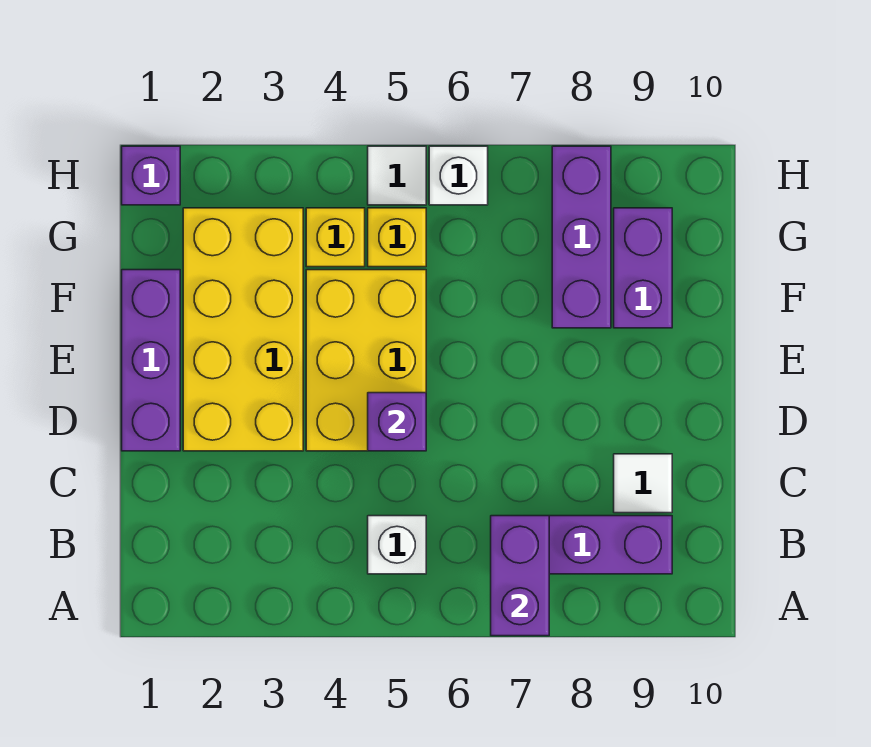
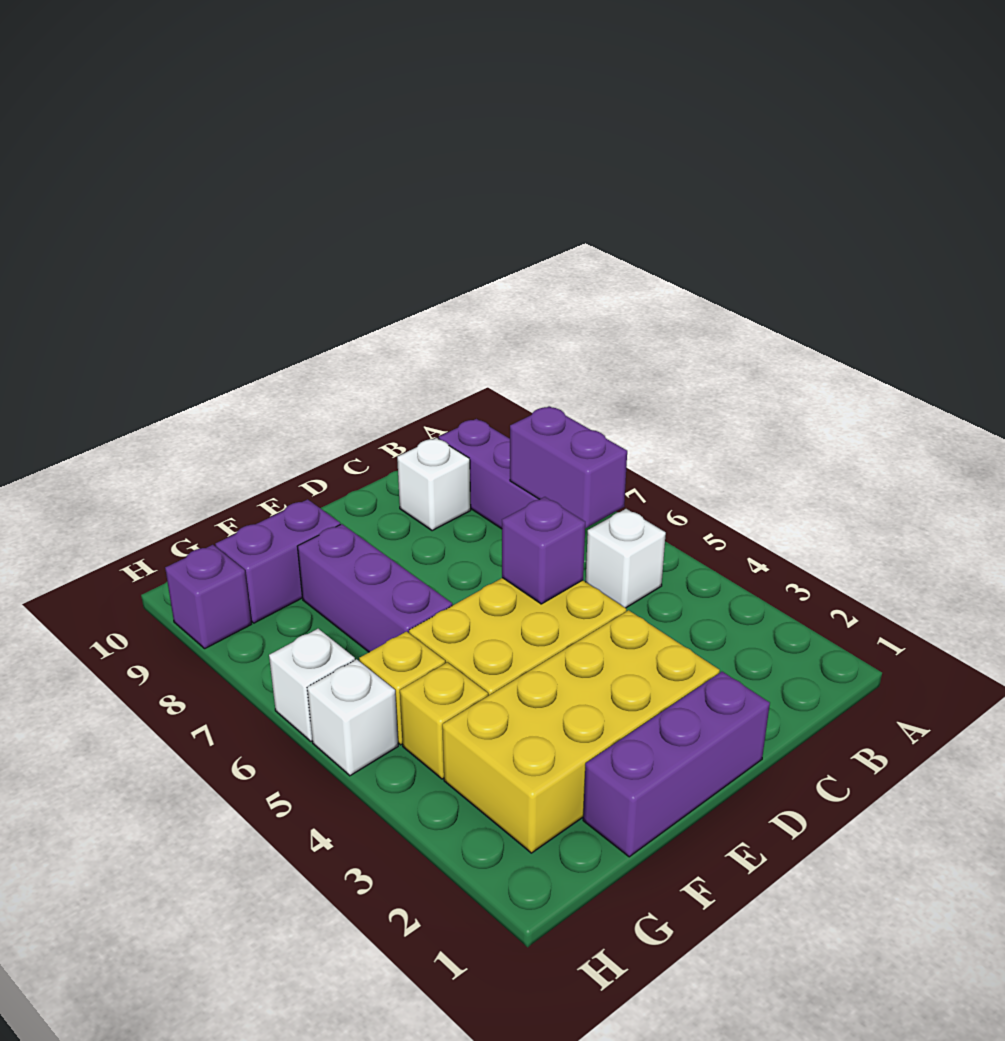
purple brick A7:B7 level 2 -> purple brick B6:B7 level 2
white tile C9 level 1 -> white brick C9 level 1
purple brick F8:H8 level 1 -> purple brick F6:F8 level 1
purple brick H1 level 1 -> purple brick H9 level 1
white tile H5 level 1 -> white brick H5 level 1

